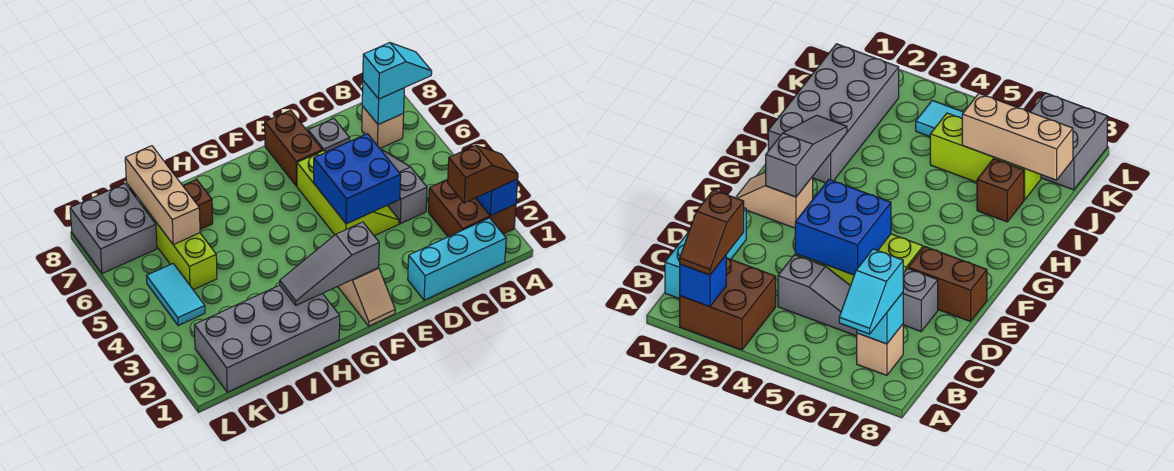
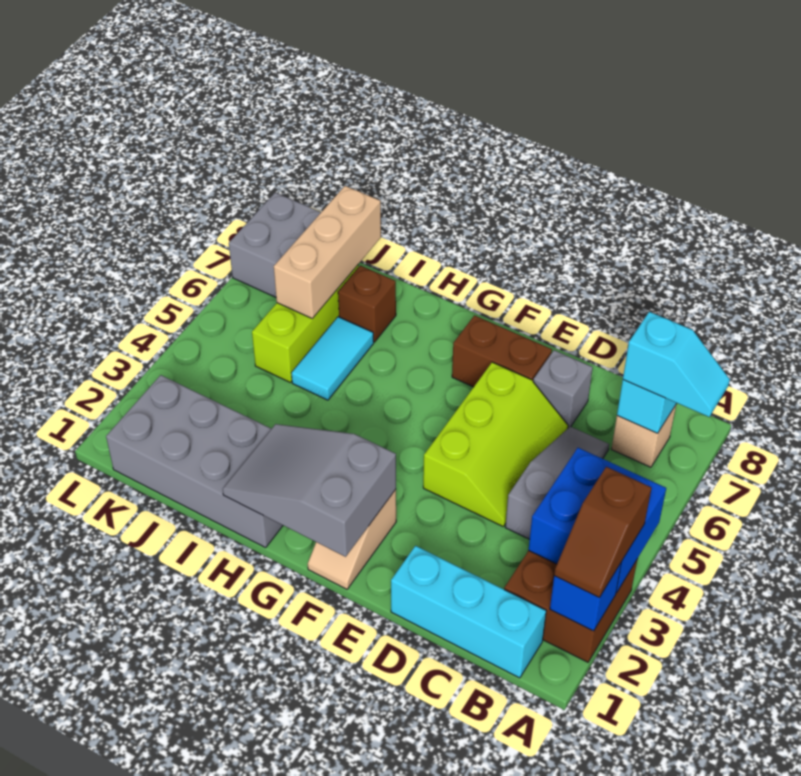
brown slope A2:B2 level 3 top B -> brown slope A2:A3 level 3 top 3
blue brick D4:E5 level 2 -> blue brick A3:B4 level 2
brown brick E7:E8 level 1 -> brown brick E7:F7 level 1
grey slope F2:H2 level 2 top F -> grey slope F1:H2 level 2 top F
cyan tile K4:K5 level 1 -> cyan tile I5:I6 level 1

